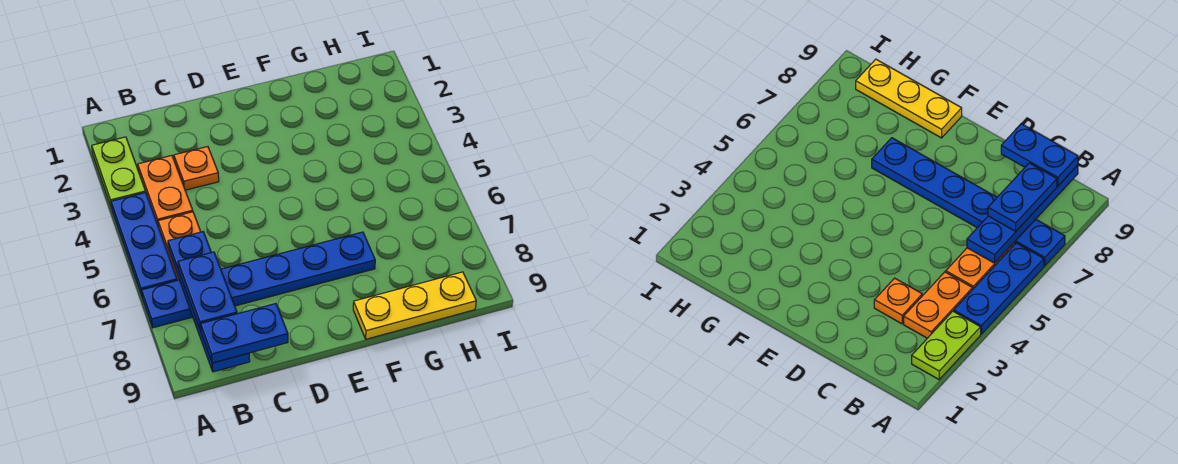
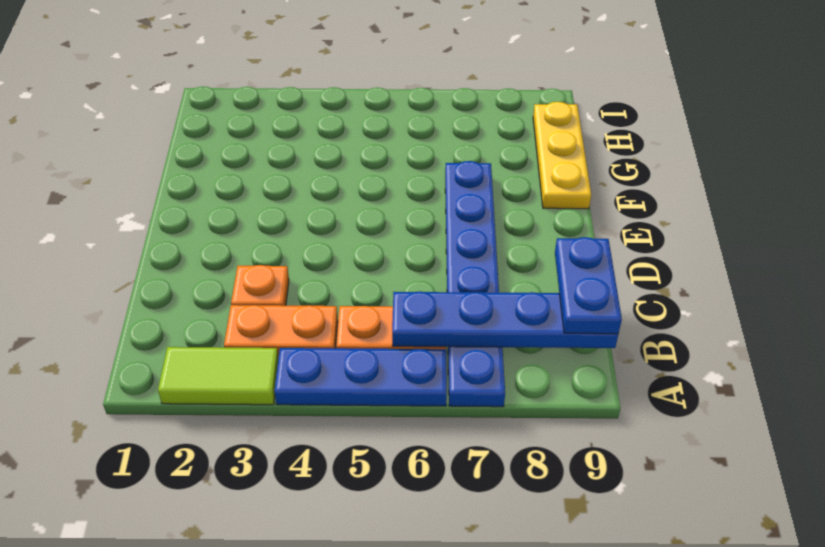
lime plate A2:A3 level 1 -> lime tile A2:A3 level 1
blue plate B7:B8 level 3 -> none

